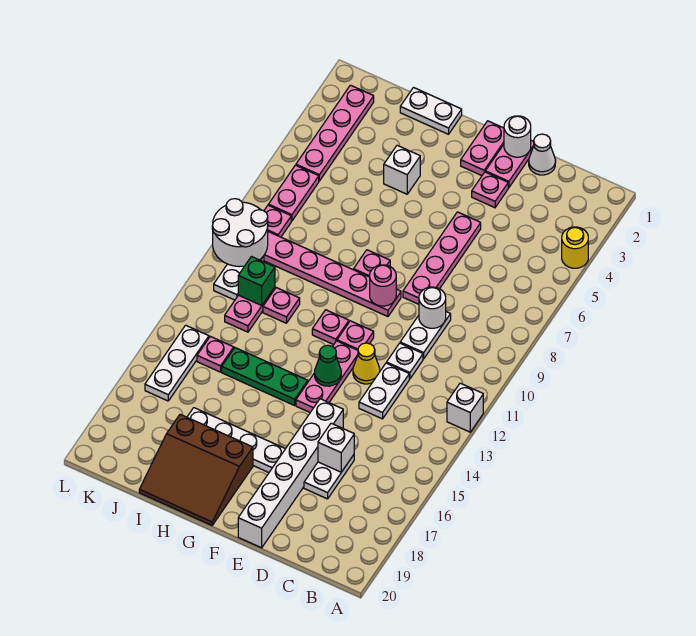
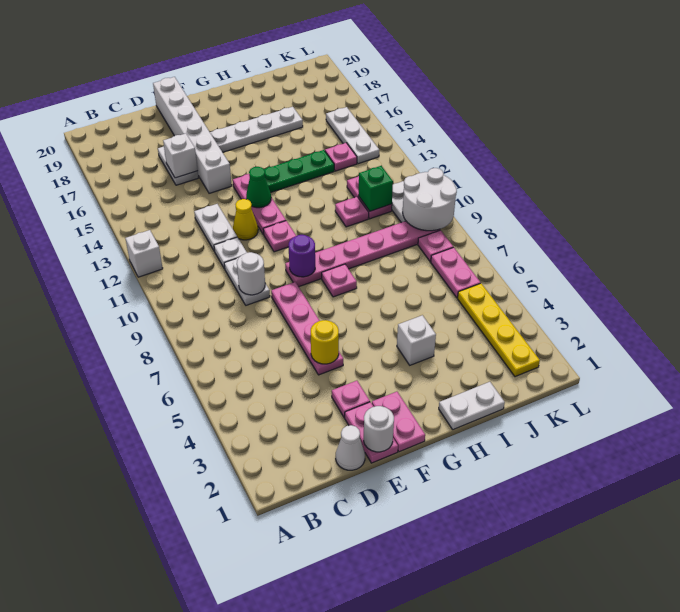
yellow round brick A4 level 1 -> yellow round brick E5 level 2
pink round brick F9 level 2 -> purple round brick F9 level 2
pink plate G11 level 1 -> none
brown slope G18:I20 level 1 top 18 -> none
pink plate K2:K5 level 1 -> yellow plate K2:K5 level 1

